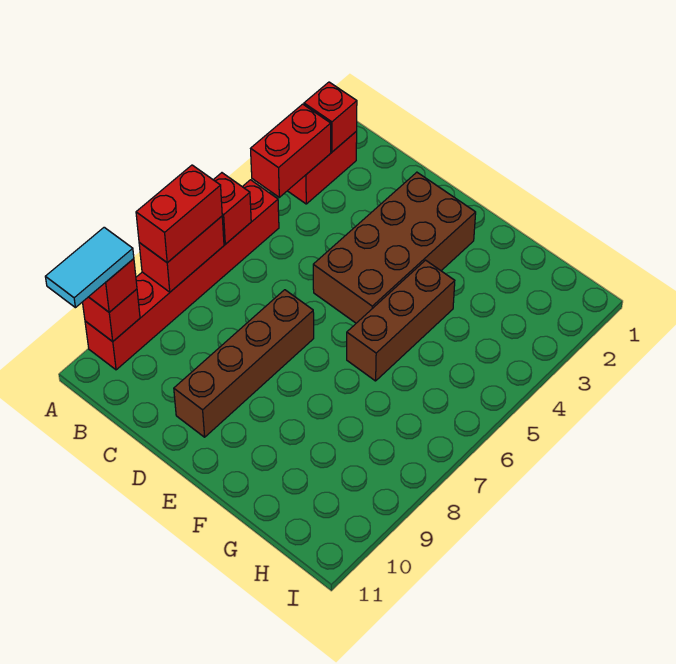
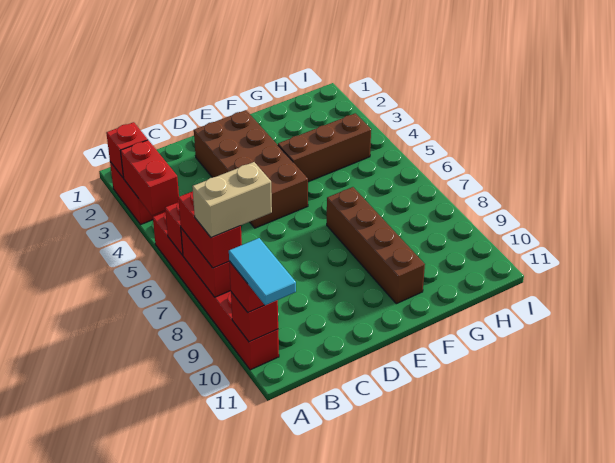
none -> tan brick A8:B8 level 4
brown brick D7:D10 level 1 -> brown brick F7:F10 level 1
brown brick F4:F6 level 1 -> brown brick F4:H4 level 1

